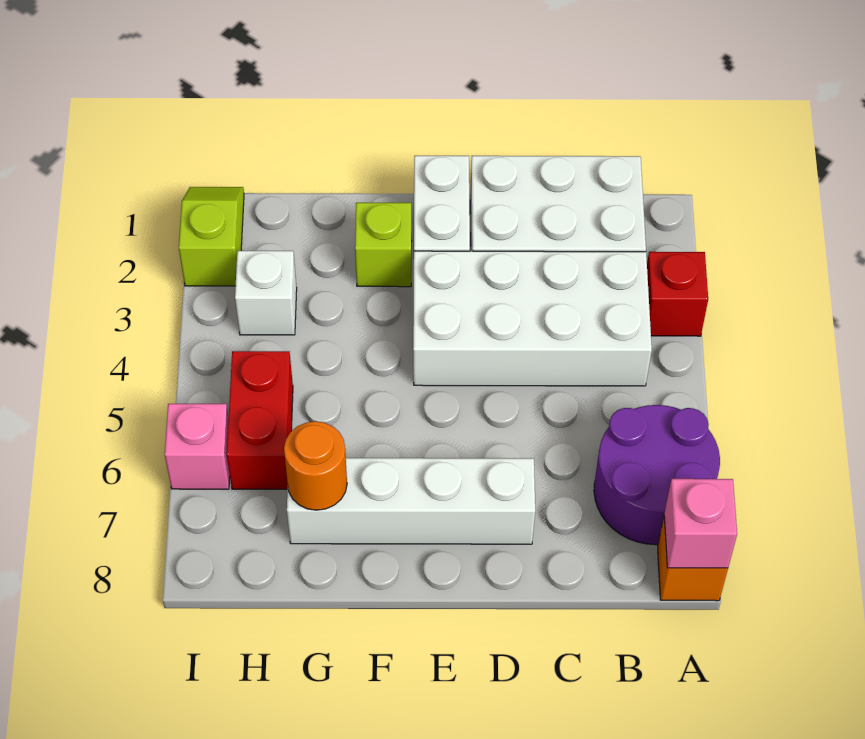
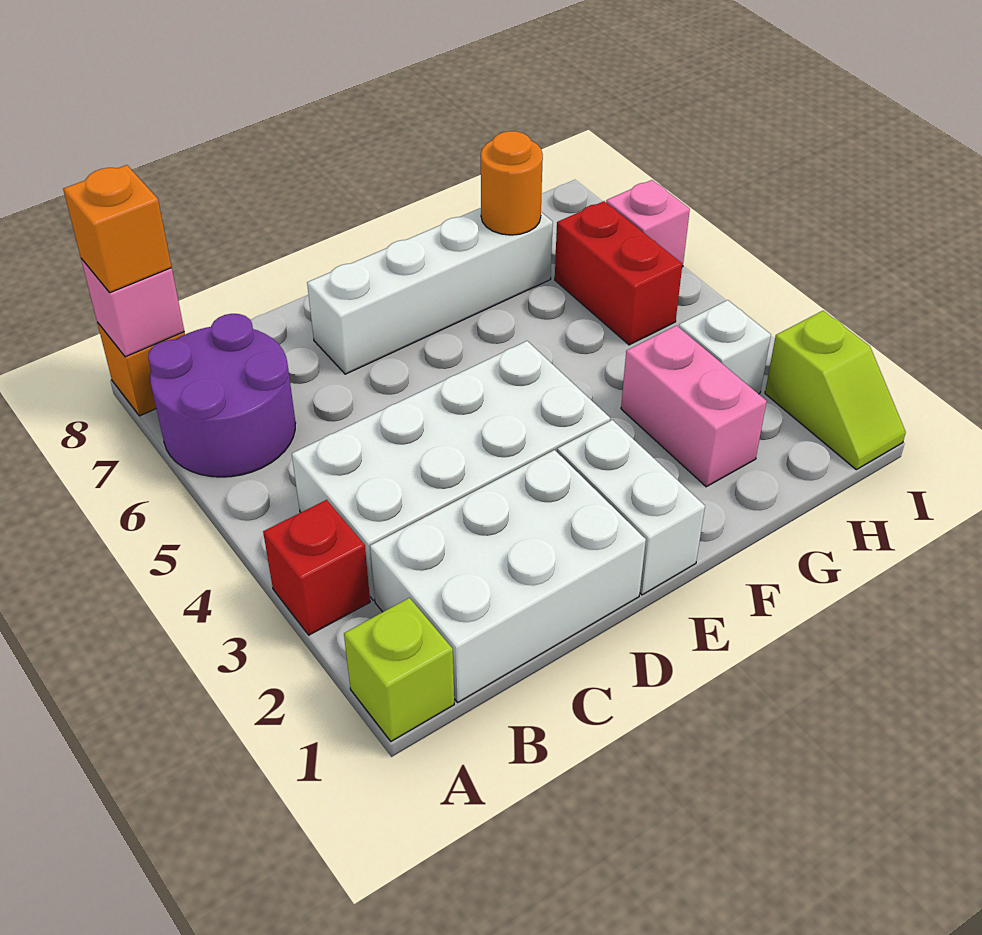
none -> orange brick A8 level 3
lime brick F2 level 1 -> lime brick A1 level 1
none -> pink brick G2:G3 level 1

